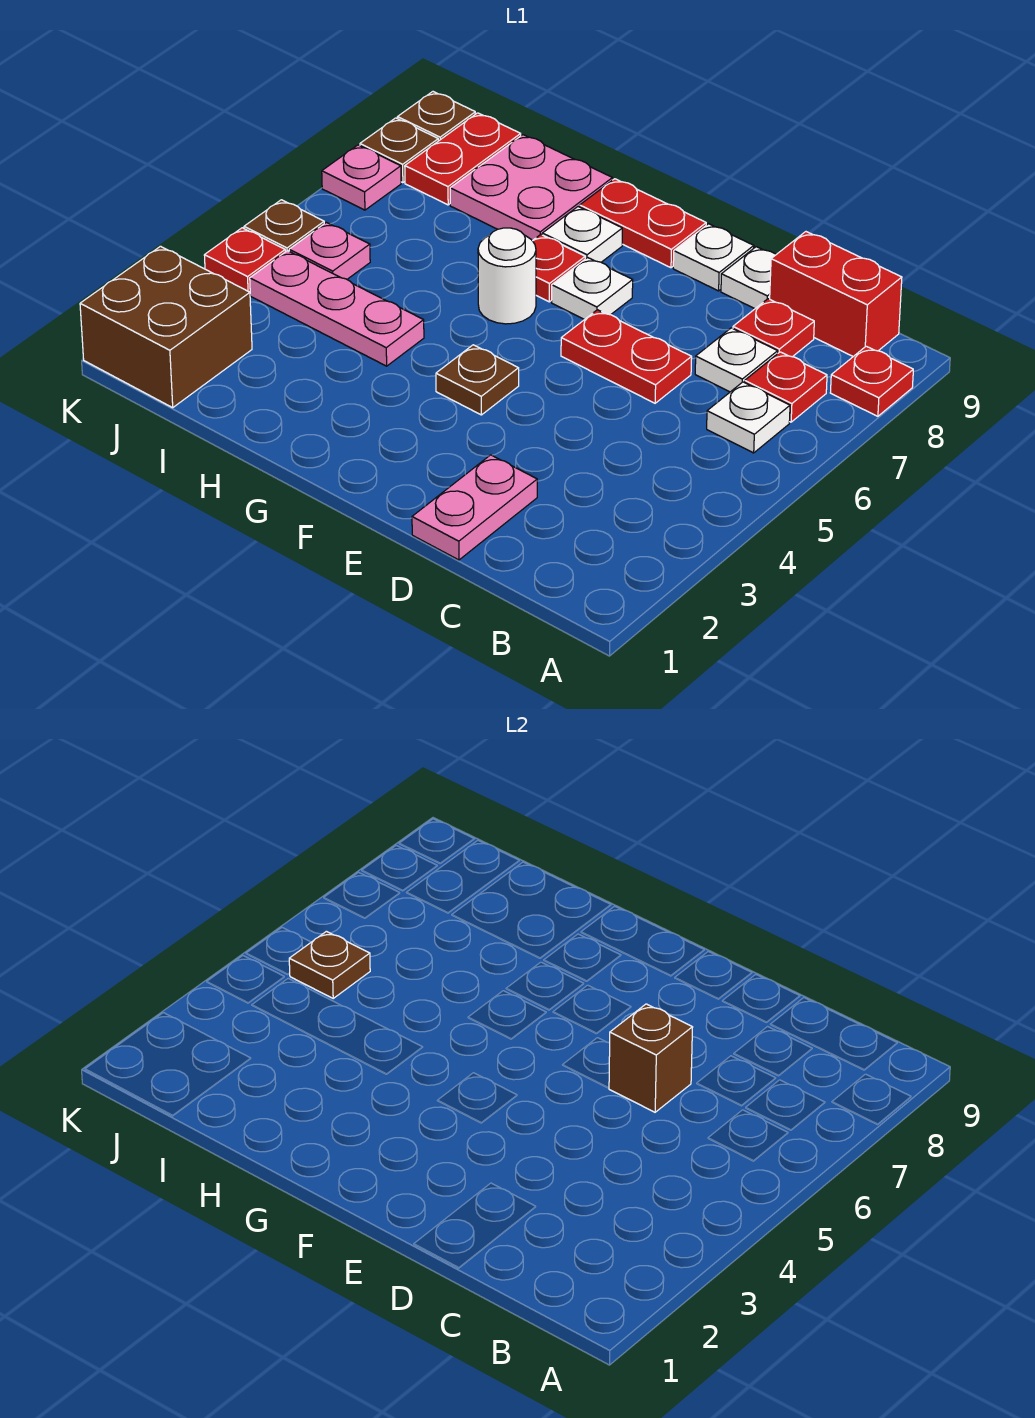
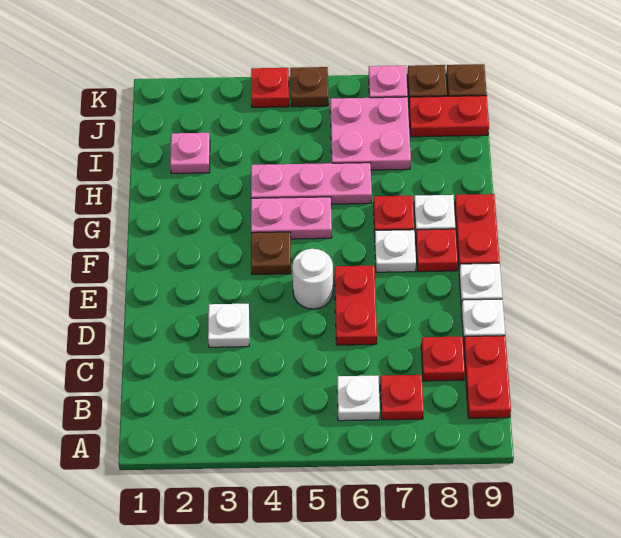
red plate A8 level 1 -> red plate F8 level 1
red brick B9:C9 level 1 -> red plate B9:C9 level 1
white plate C7 level 1 -> white plate D3 level 1
pink plate D1:D2 level 1 -> pink plate G4:G5 level 1
brown brick D6 level 2 -> none
white round brick G6 level 1 -> white round brick E5 level 1
pink plate H4:J4 level 1 -> pink plate H4:H6 level 1
pink plate H8:I9 level 1 -> pink plate I6:J7 level 1
brown brick J1:K2 level 1 -> none
pink plate J5 level 1 -> pink plate I2 level 1
brown plate J5 level 2 -> none

